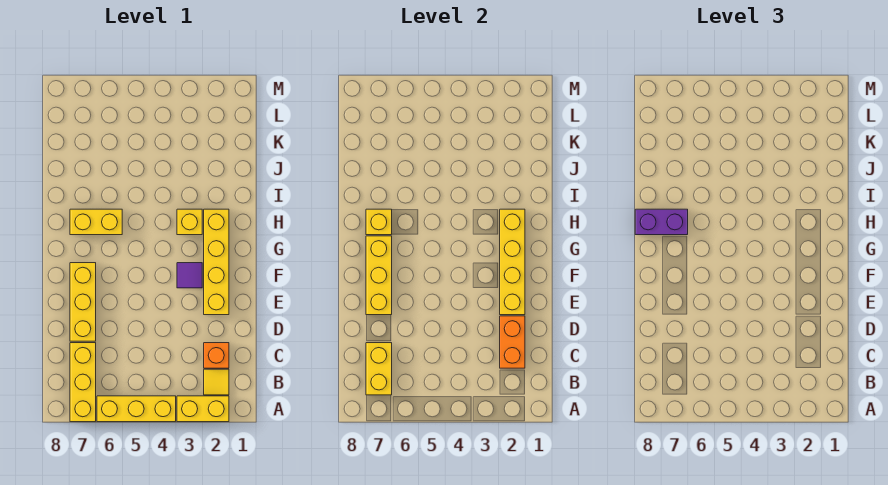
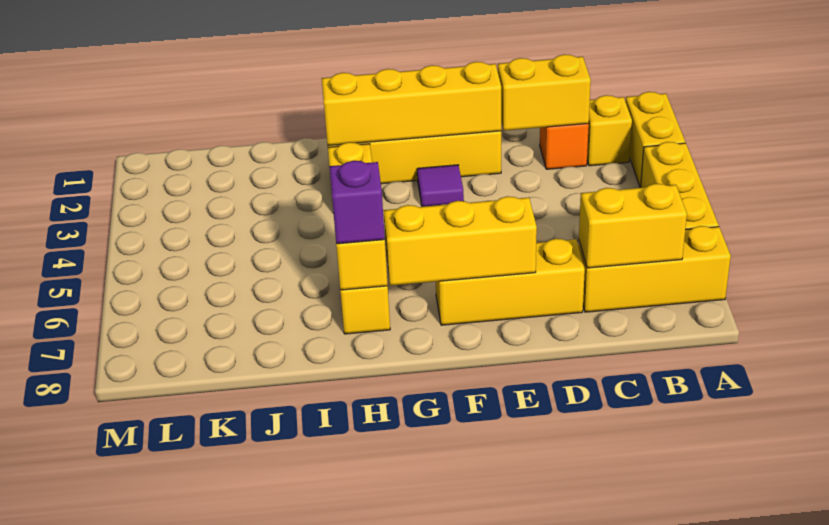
yellow tile B2 level 1 -> yellow brick B2 level 1
orange brick C2:D2 level 2 -> yellow brick C2:D2 level 2
purple brick H7:H8 level 3 -> purple brick H7 level 3

